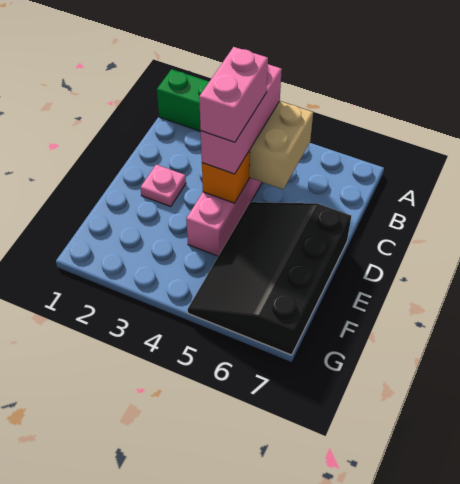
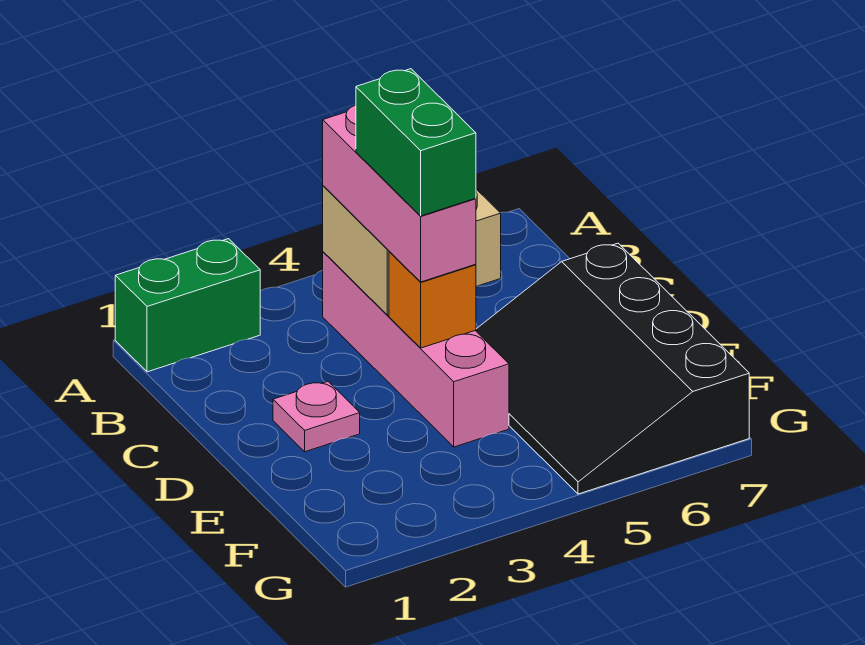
pink brick C4:D4 level 4 -> green brick C4:D4 level 4

